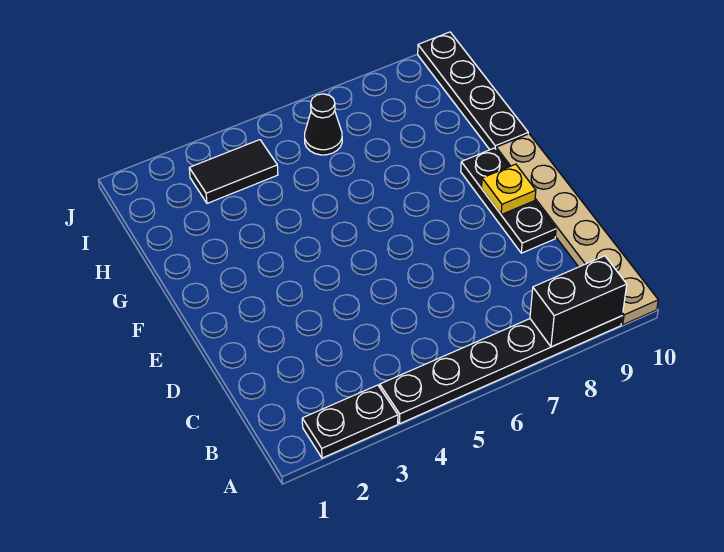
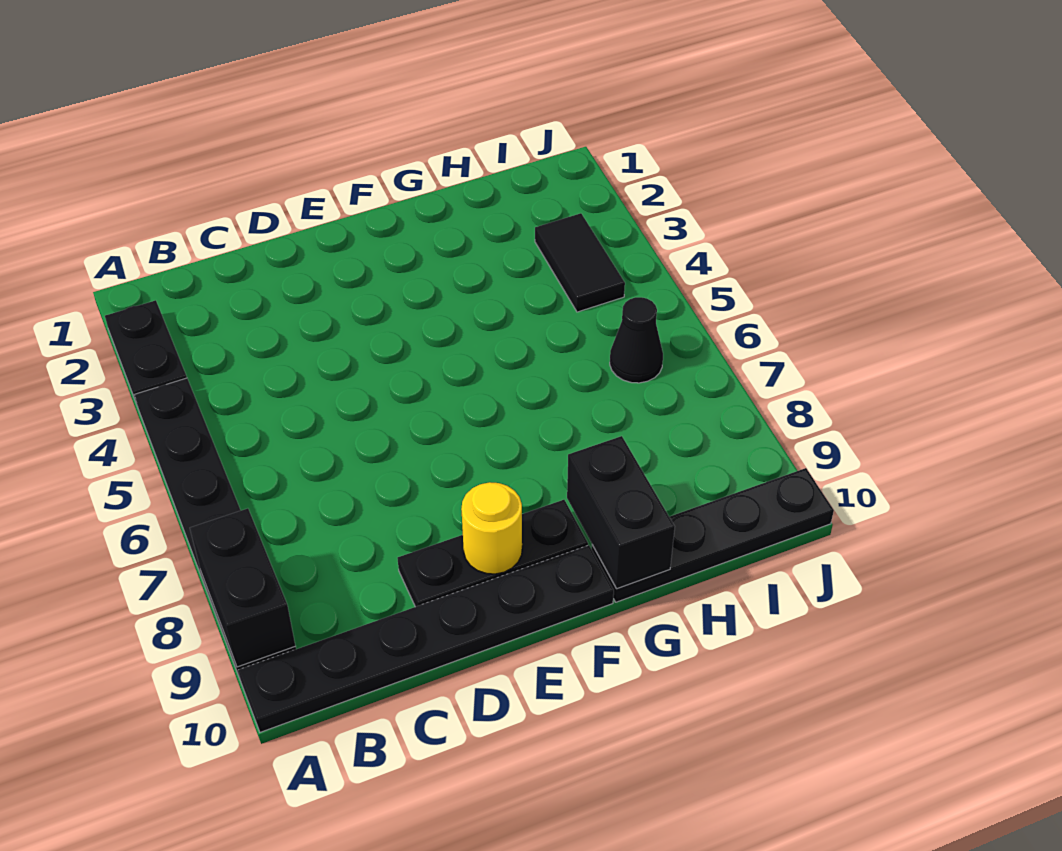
tan plate A10:F10 level 1 -> black plate A10:F10 level 1
yellow plate E9 level 2 -> yellow round brick E9 level 2
none -> black brick G9:G10 level 2

